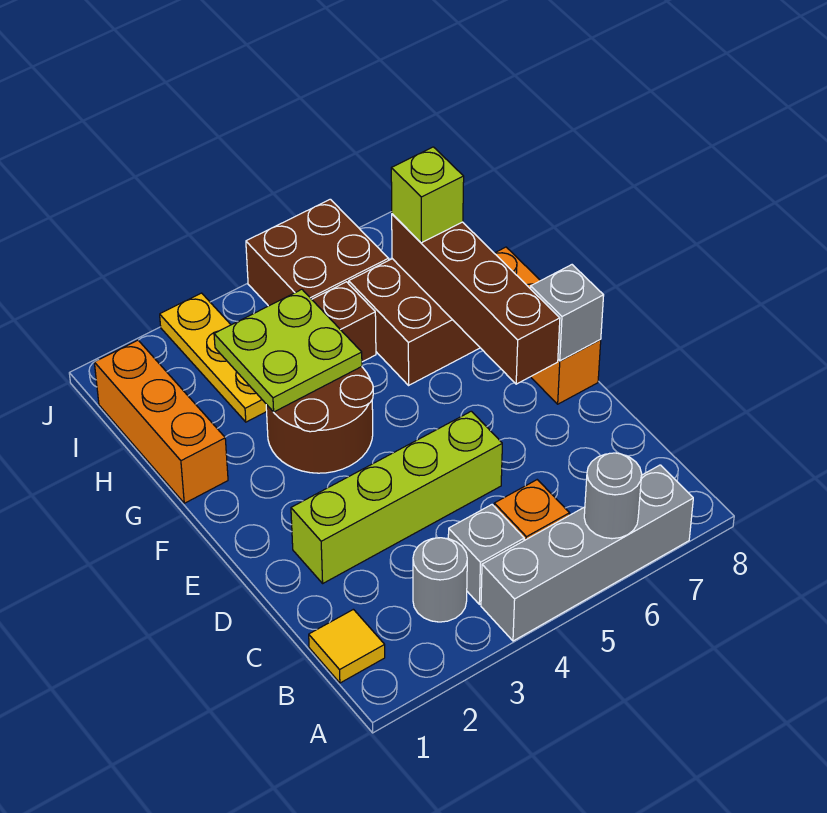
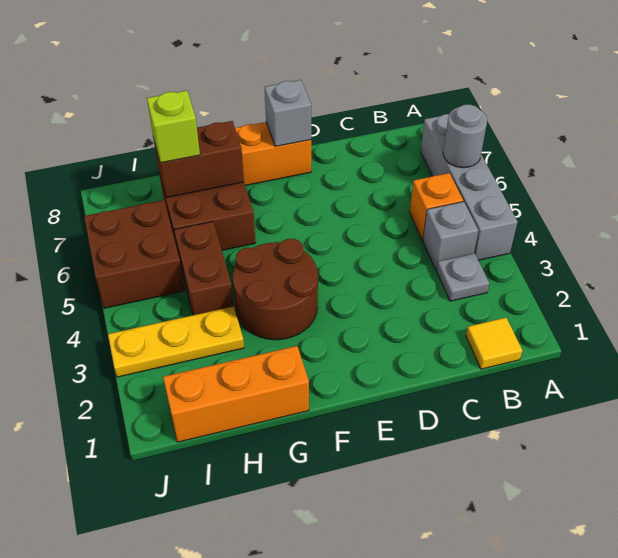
grey round brick B3 level 1 -> grey plate B3 level 1
lime brick D2:D5 level 1 -> none
brown brick E7:H7 level 2 -> brown brick G7:H7 level 2
lime plate G3:H4 level 2 -> none

